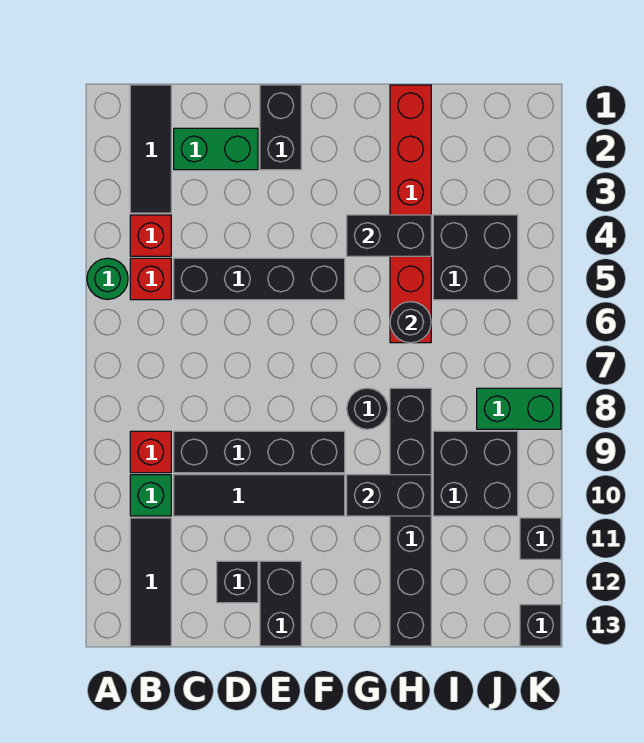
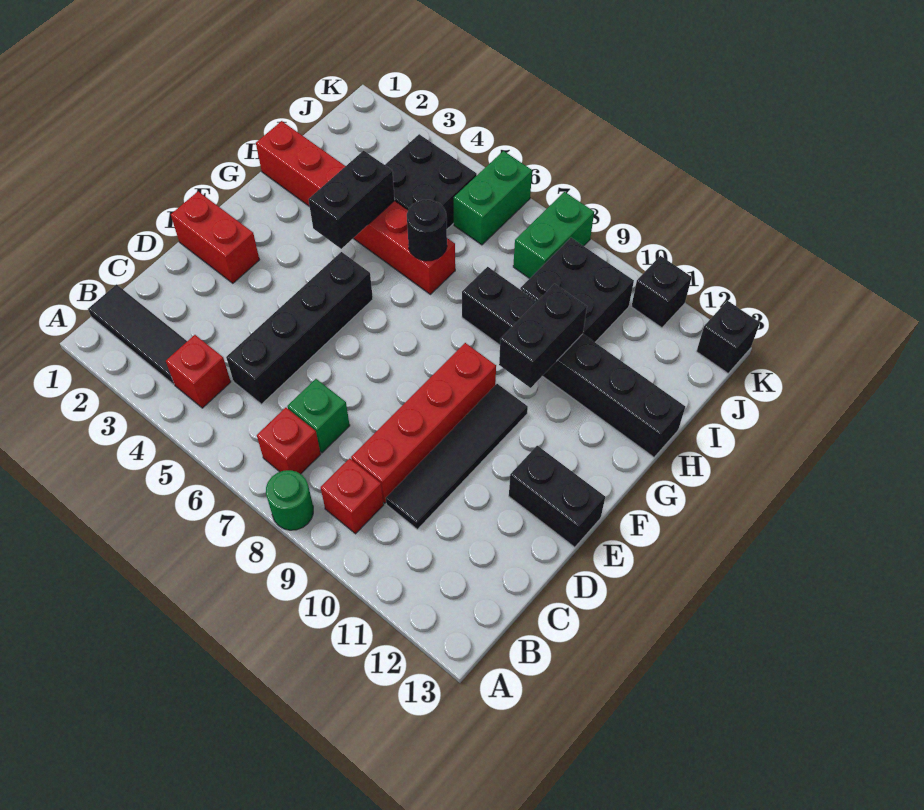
green round brick A5 level 1 -> green round brick A8 level 1
red brick B5 level 1 -> red brick B7 level 1
green brick B10 level 1 -> green brick C7 level 1
black tile B11:B13 level 1 -> none
green brick C2:D2 level 1 -> green brick J6:K6 level 1
black brick C9:F9 level 1 -> red brick C9:F9 level 1
black brick D12 level 1 -> none
black brick E1:E2 level 1 -> red brick E1:E2 level 1
black round brick G8 level 1 -> none

